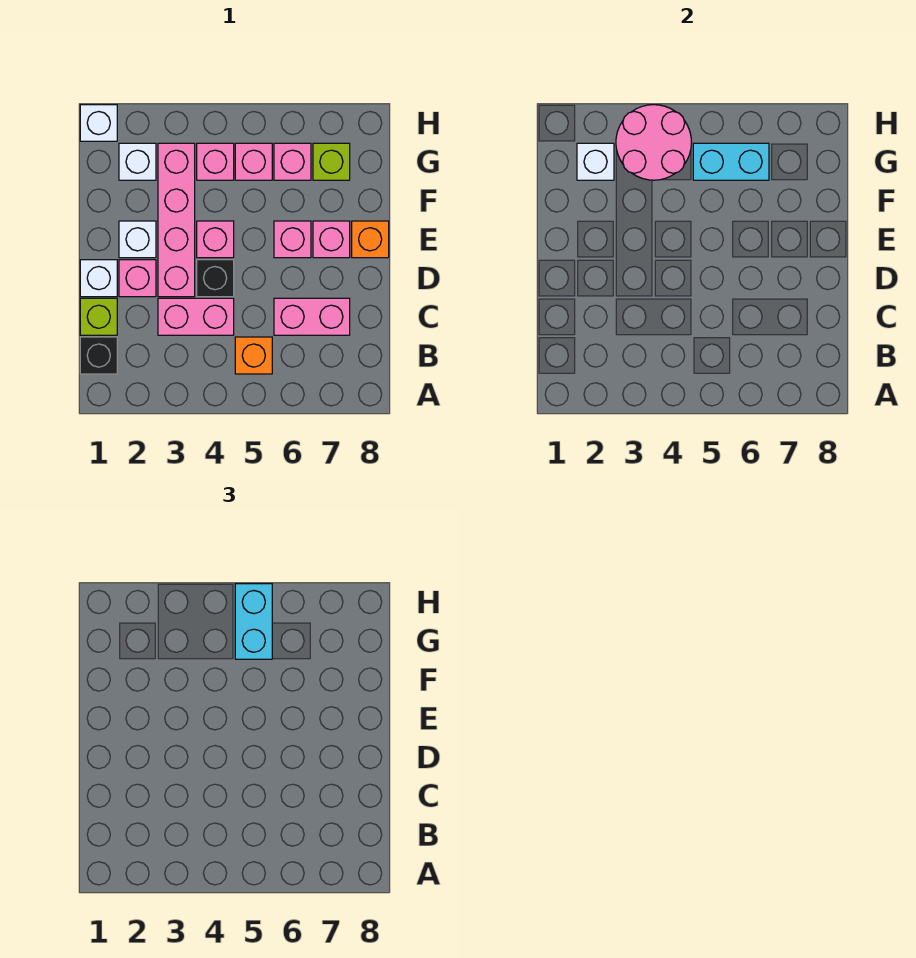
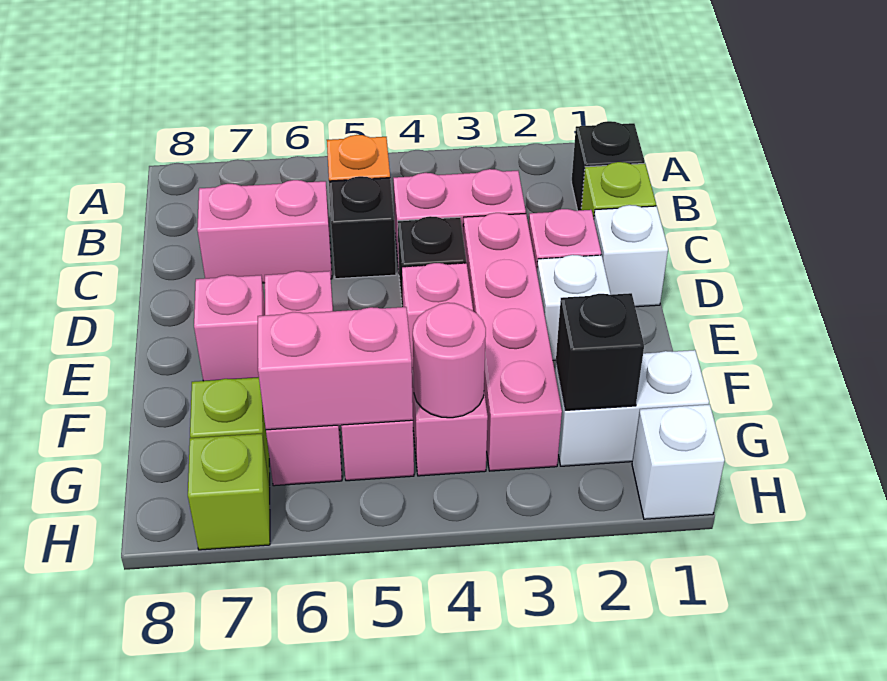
none -> black brick C5 level 1
orange brick E8 level 1 -> none
white brick G2 level 1 -> white brick G1:G2 level 1
white brick G2 level 2 -> black brick G2 level 2
pink round brick G3:H4 level 2 -> pink round brick G4 level 2
cyan brick G5:G6 level 2 -> pink brick G5:G6 level 2
cyan brick G5:H5 level 3 -> none
none -> lime brick H7 level 1

